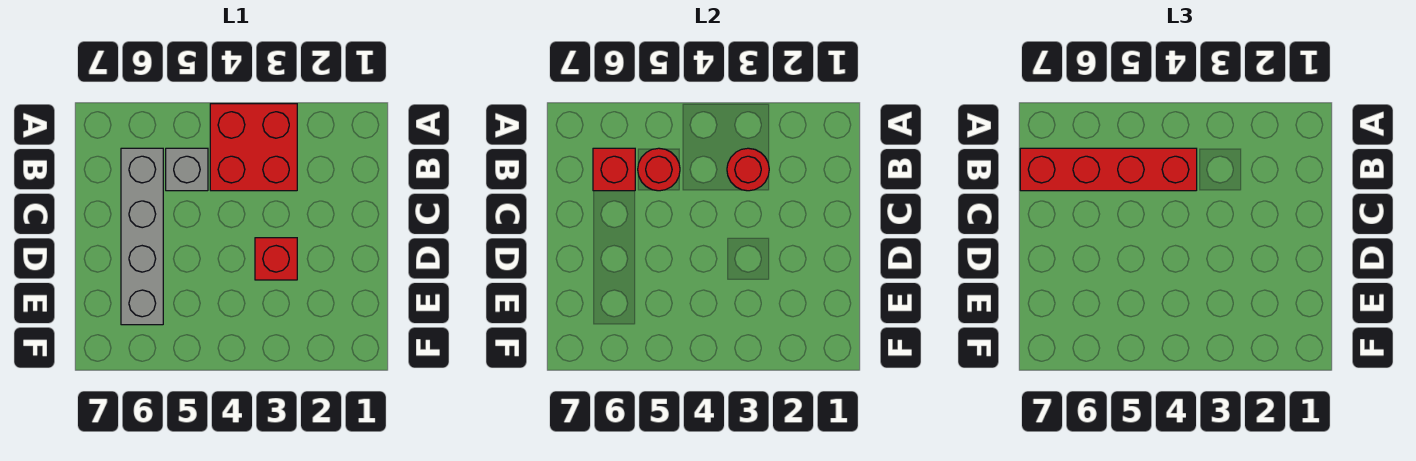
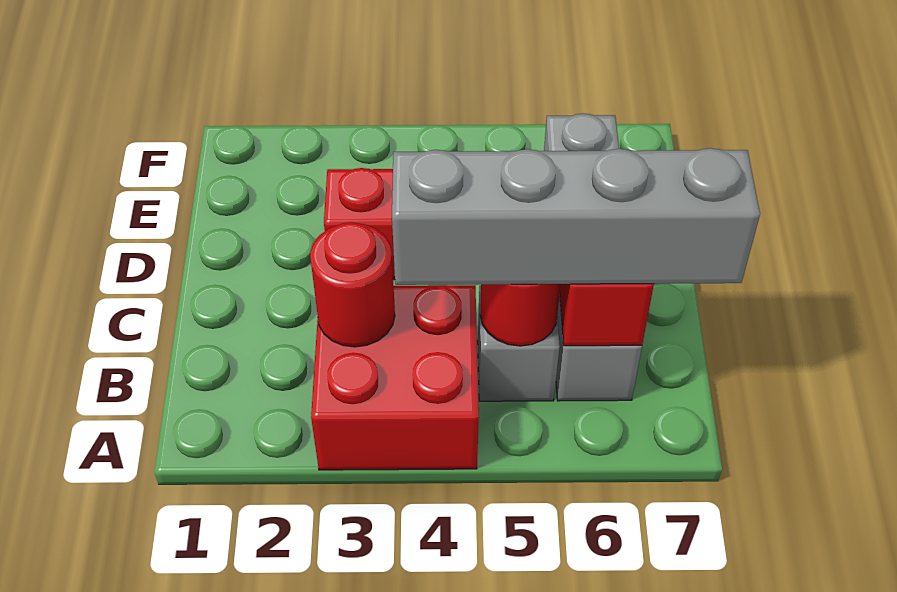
red brick B4:B7 level 3 -> grey brick B4:B7 level 3

